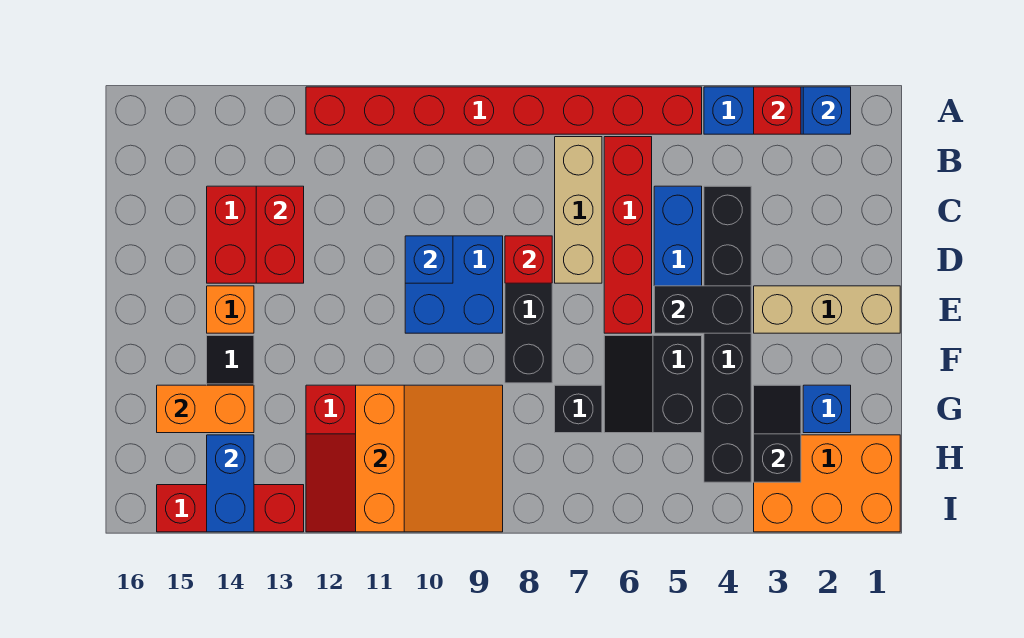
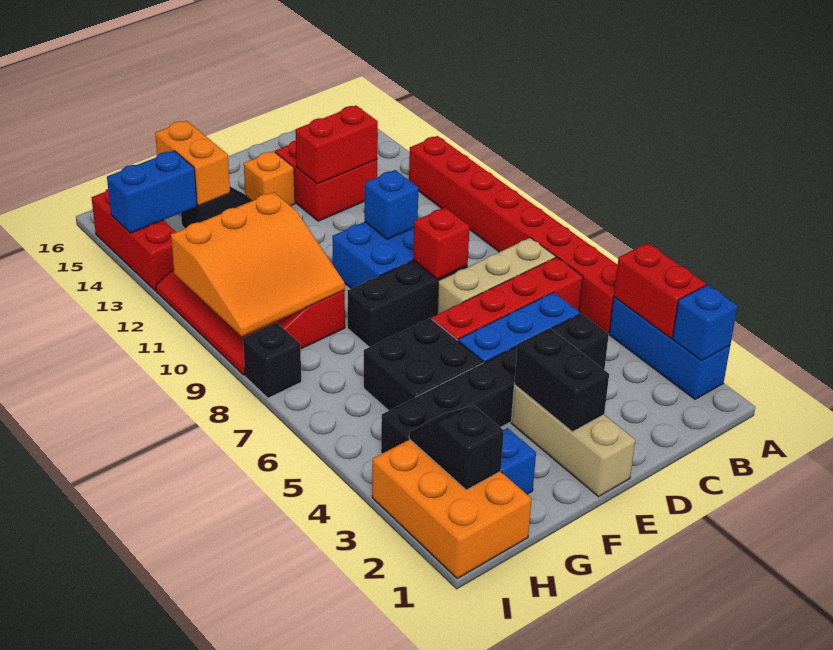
red brick A3 level 2 -> red brick A3:A4 level 2
black brick E4:E5 level 2 -> black brick E2:E3 level 2
black slope F5:G6 level 1 top 5 -> black brick F5:G6 level 1
black slope G3:H3 level 2 top H -> black slope H2:H3 level 2 top 2
black brick G7 level 1 -> black brick I8 level 1

